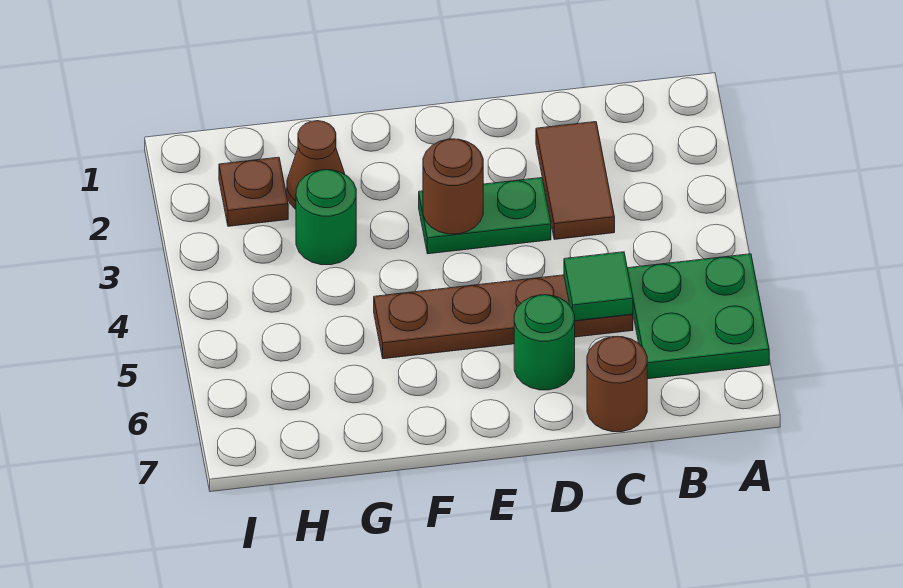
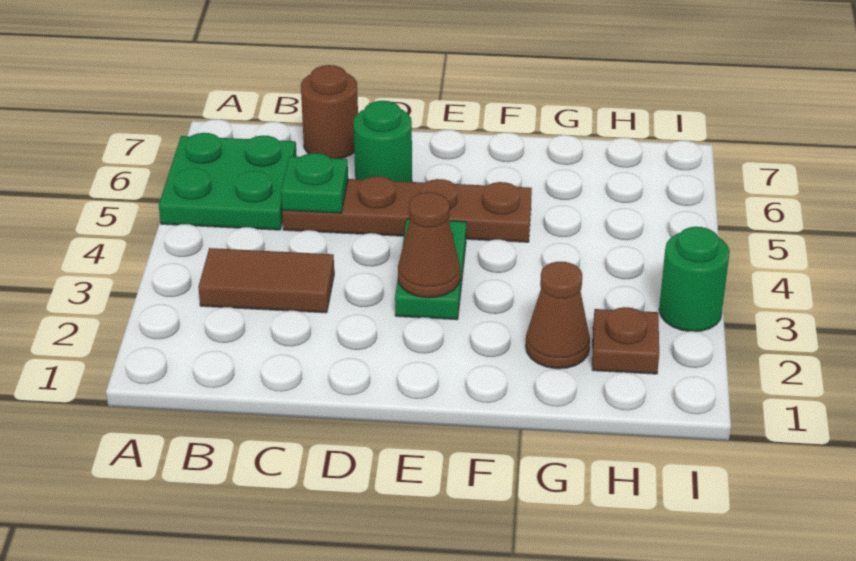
brown tile C2:C3 level 1 -> brown tile B3:C3 level 1
green tile C5 level 2 -> green plate C5 level 2
green plate D3:E3 level 1 -> green plate E3:E4 level 1
brown round brick E3 level 2 -> brown cone E3 level 2
green round brick G3 level 1 -> green round brick I3 level 1

